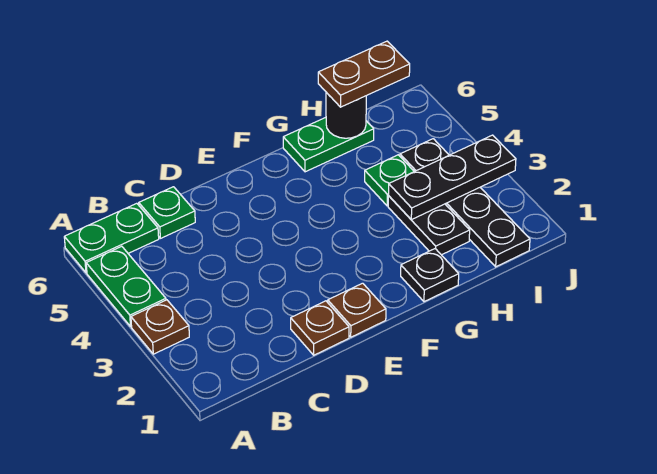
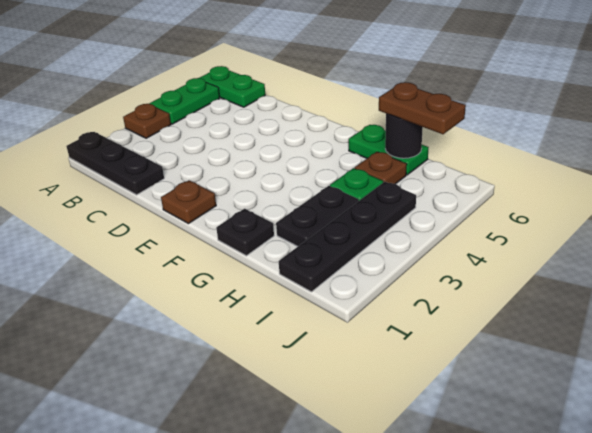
green plate C6 level 1 -> none
brown plate D1 level 1 -> brown plate H5 level 1
black plate H3:J3 level 2 -> black plate A1:C1 level 1

